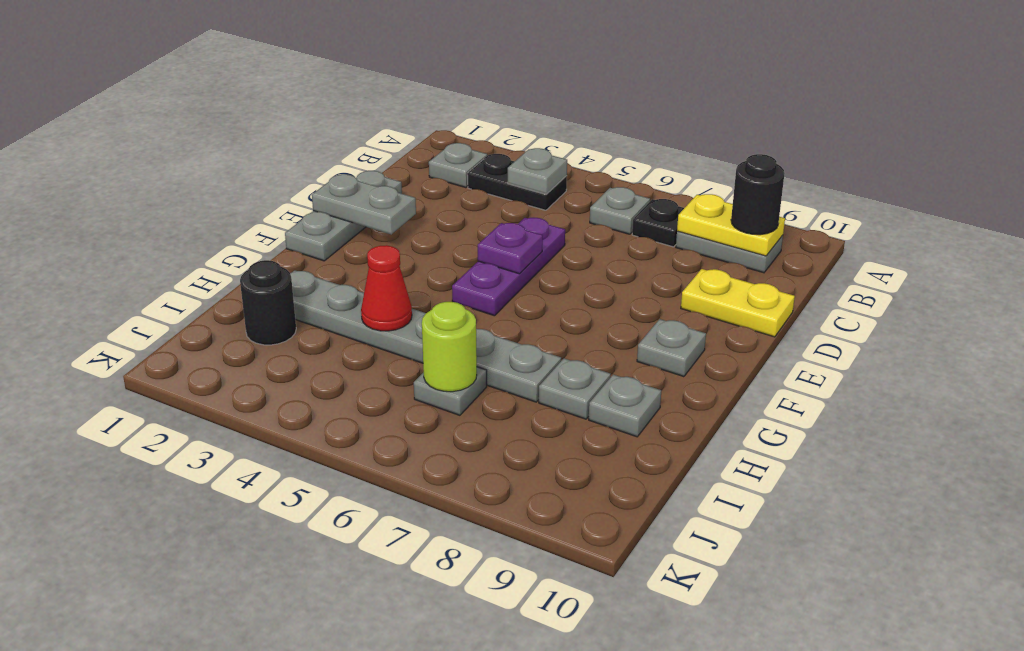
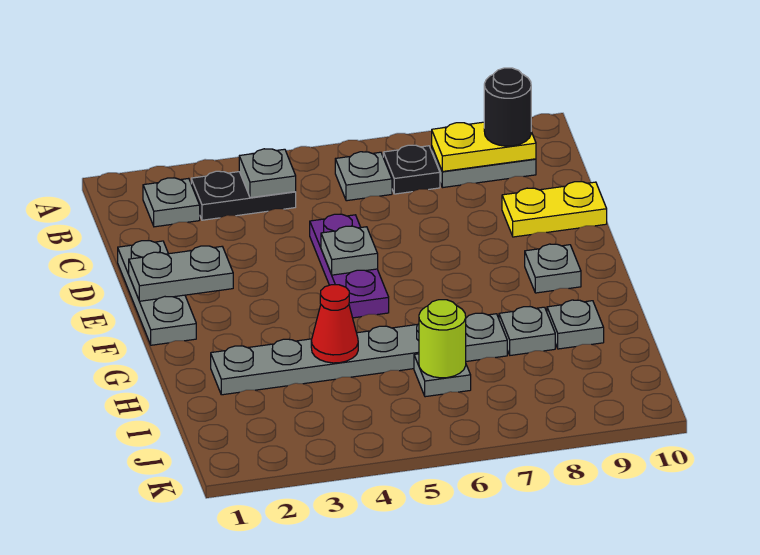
purple plate E5 level 2 -> grey plate E5 level 2
black round brick I2 level 1 -> none

